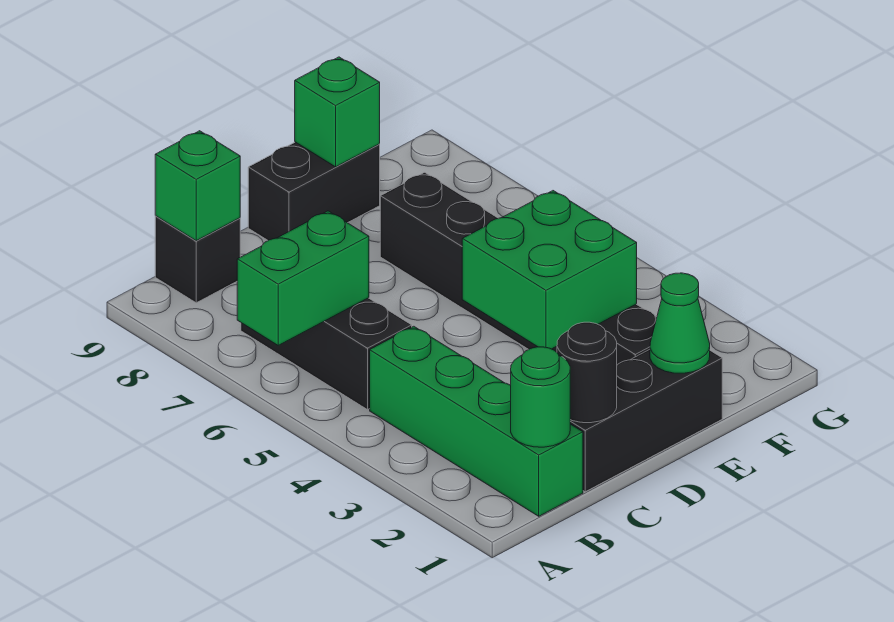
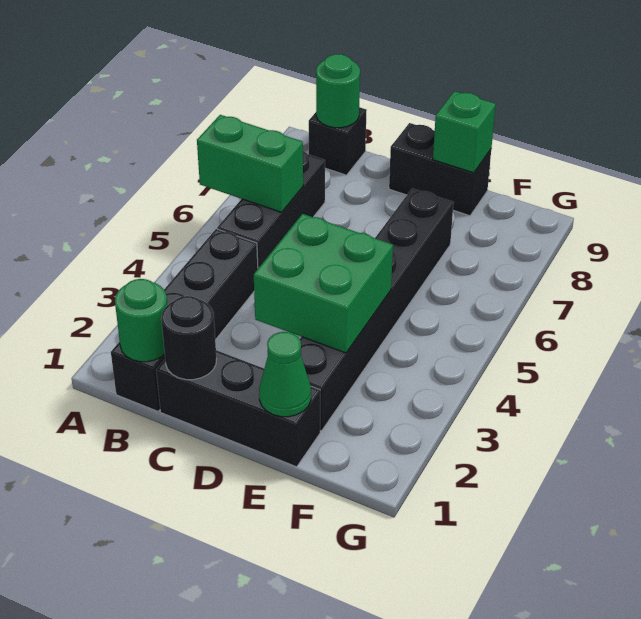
green brick B1:B4 level 1 -> black brick B1:B4 level 1
green brick B9 level 2 -> green round brick B9 level 2

